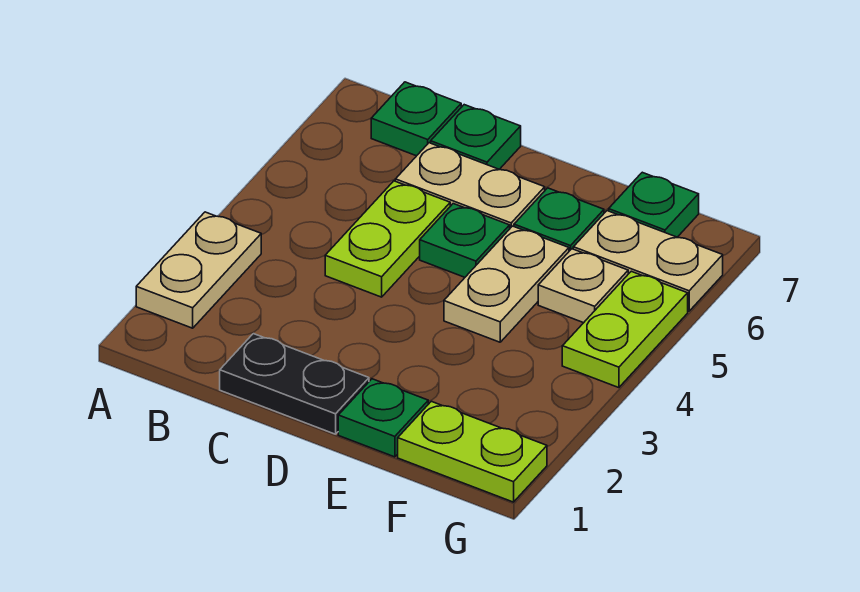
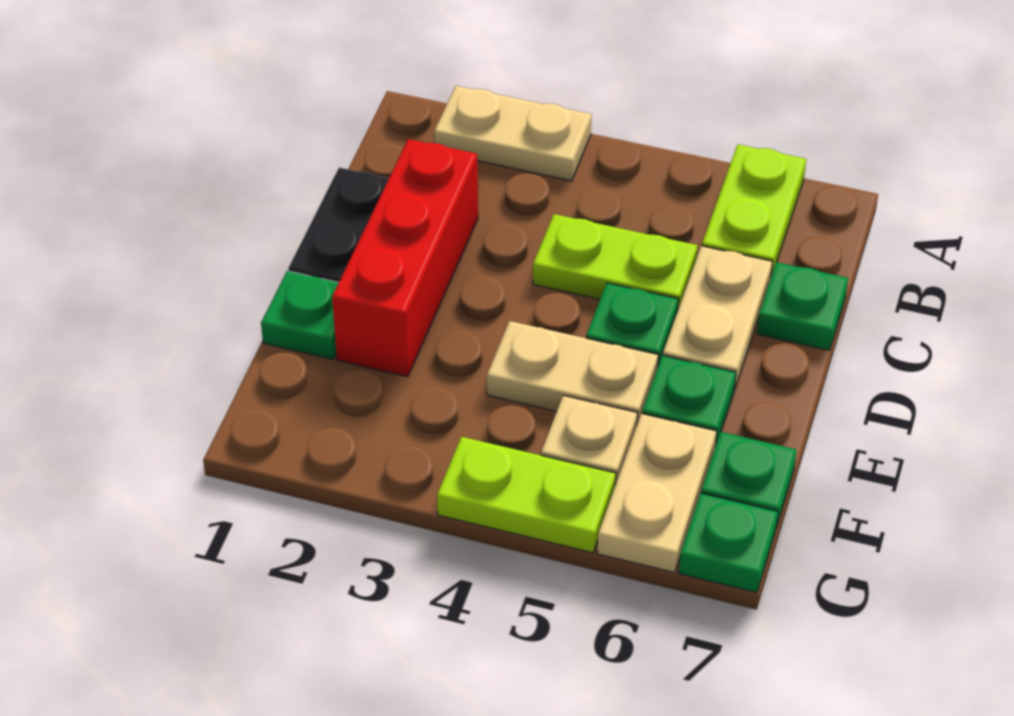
green plate B7 level 1 -> green plate G7 level 1
none -> red brick C2:E2 level 1
lime plate F1:G1 level 1 -> lime plate A6:B6 level 1

